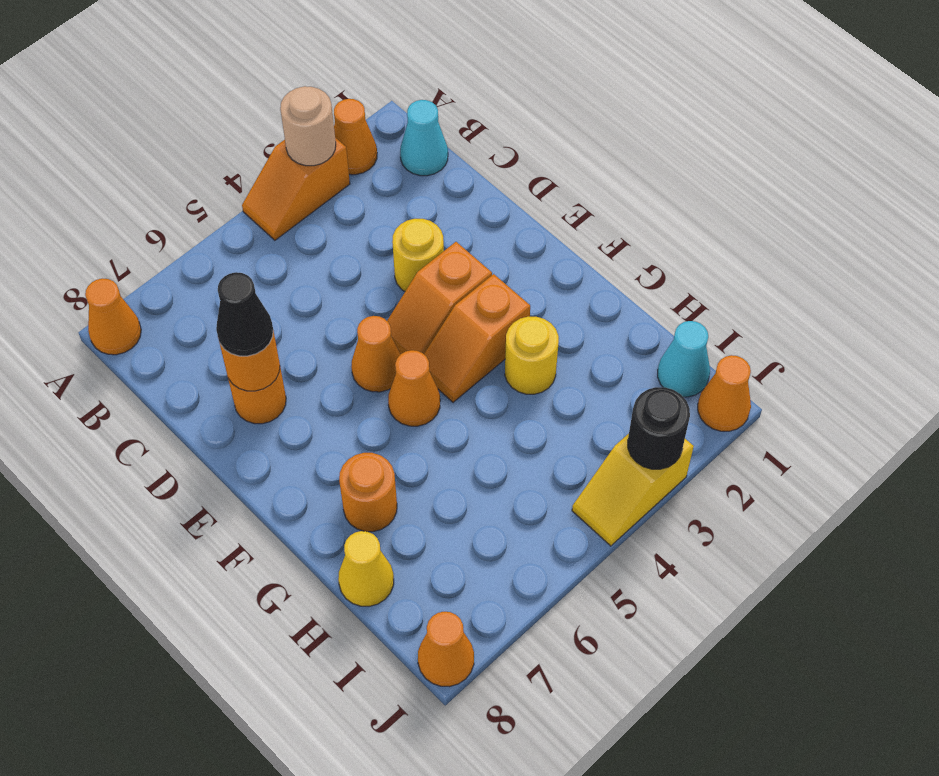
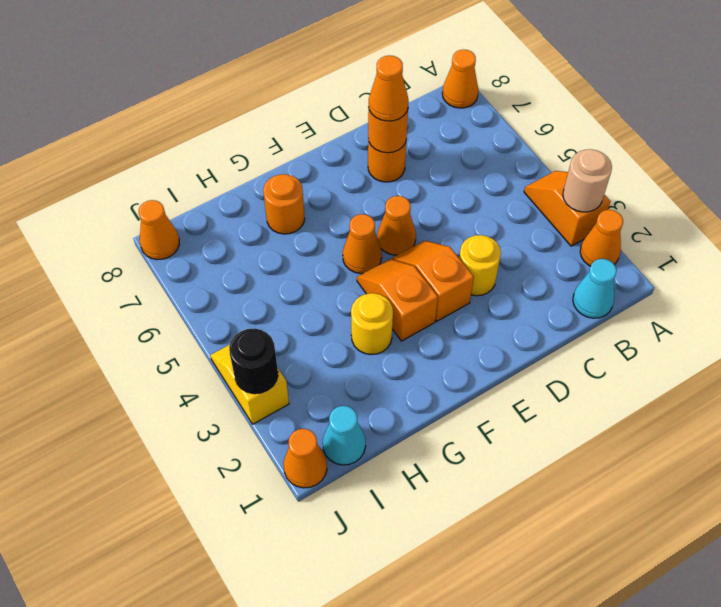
black cone D7 level 3 -> orange cone D7 level 3
yellow cone H8 level 1 -> none

